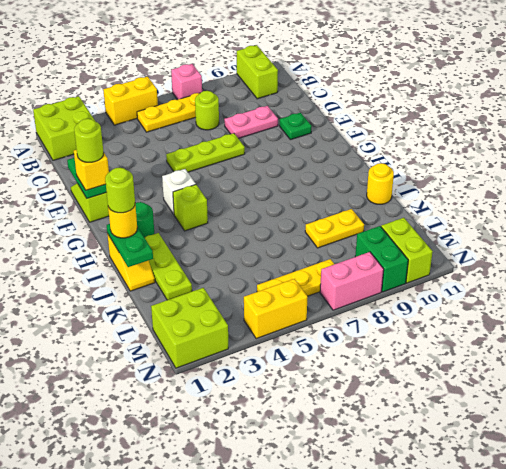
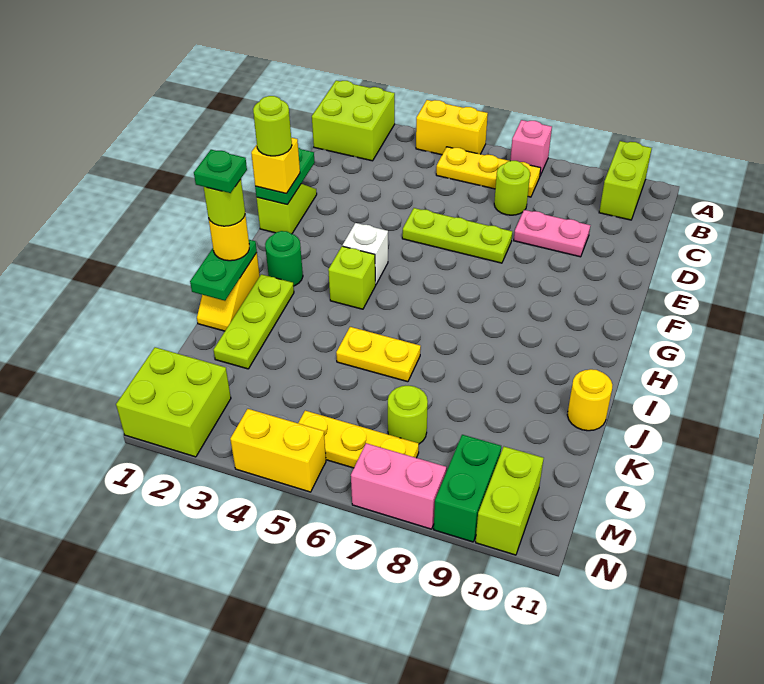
green plate E10 level 1 -> green plate I1 level 5
yellow plate K8:K9 level 1 -> yellow plate J5:J6 level 1
none -> lime round brick L7 level 1

